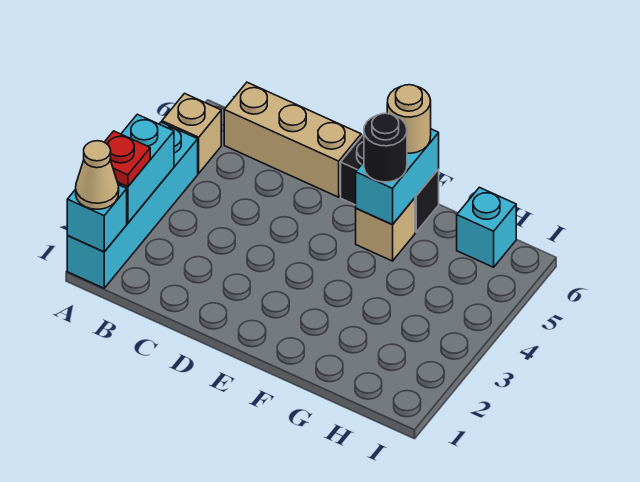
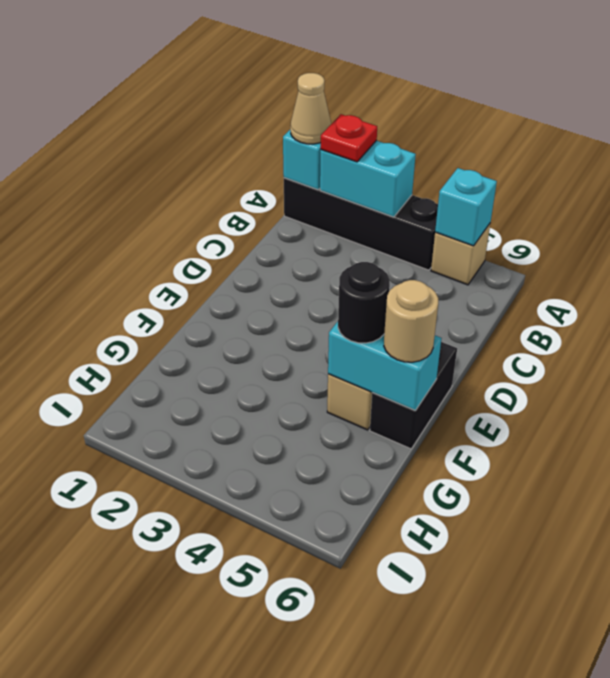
cyan brick A1:A4 level 1 -> black brick A1:A4 level 1
tan brick B6:D6 level 1 -> none
cyan brick H6 level 1 -> cyan brick A5 level 2

